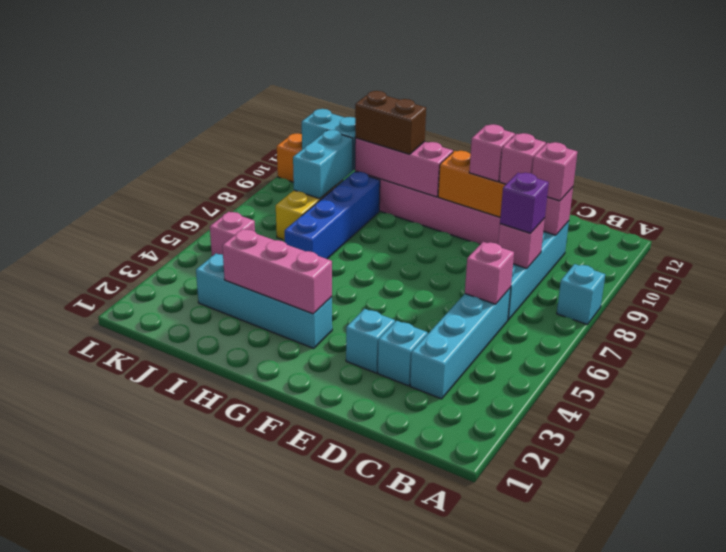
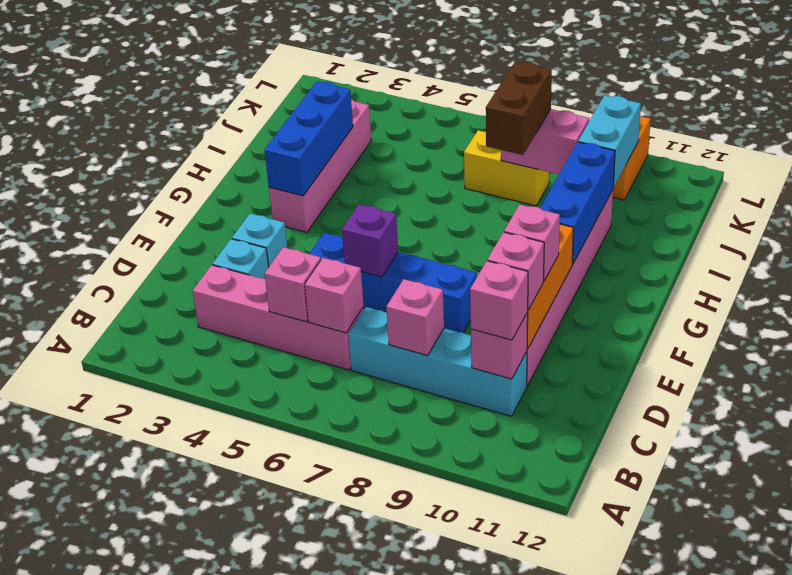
cyan brick A8 level 1 -> none
cyan brick C3:C6 level 1 -> pink brick C3:C6 level 1
purple brick C8 level 3 -> purple brick E6 level 2
cyan brick G3:J3 level 1 -> pink brick G3:J3 level 1
pink brick G3:I3 level 2 -> blue brick G3:I3 level 2
pink brick G10:I10 level 2 -> blue brick G10:I10 level 2
brown brick H10:I10 level 3 -> brown brick I8:J8 level 3
blue brick I6:I9 level 1 -> blue brick E5:E8 level 1
cyan brick J8:J9 level 2 -> pink brick J8:J9 level 2
pink brick K5 level 1 -> pink brick C5 level 2

